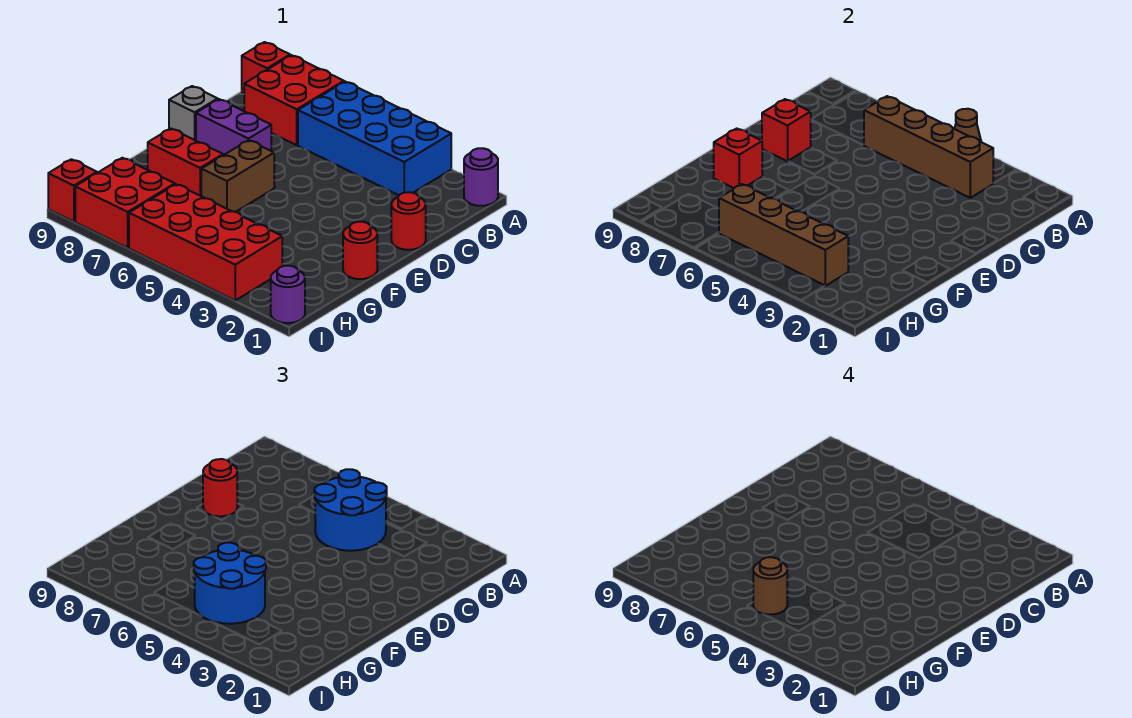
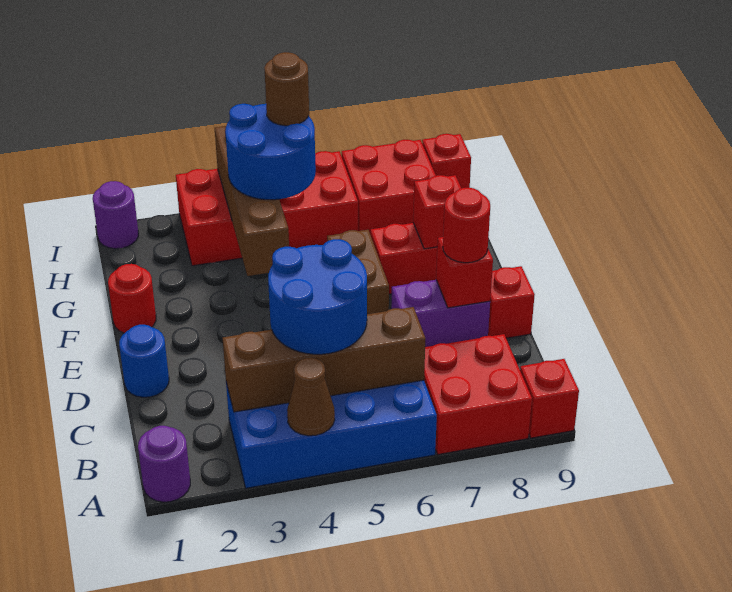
red round brick D1 level 1 -> blue round brick D1 level 1
grey brick D9 level 1 -> red brick D9 level 1
brown brick H3:H6 level 2 -> brown brick F4:I4 level 2

